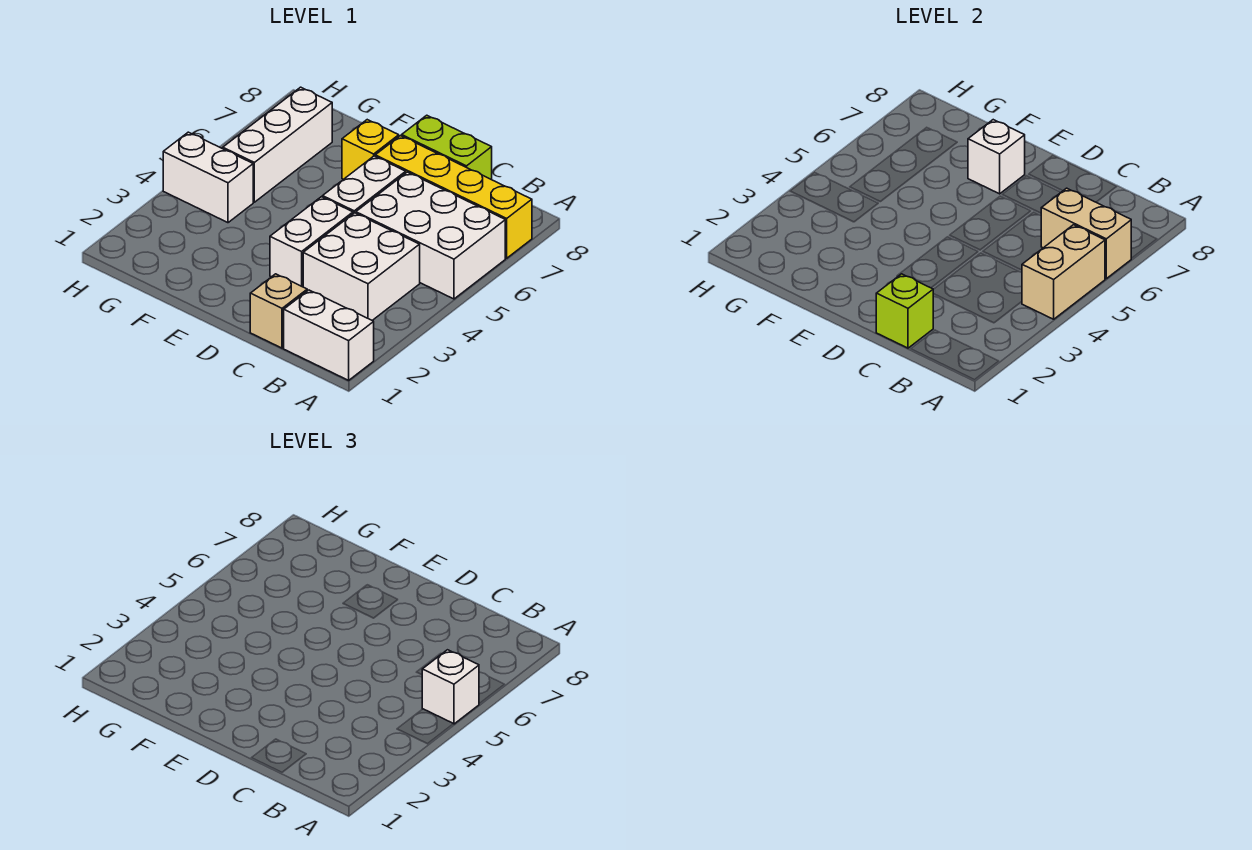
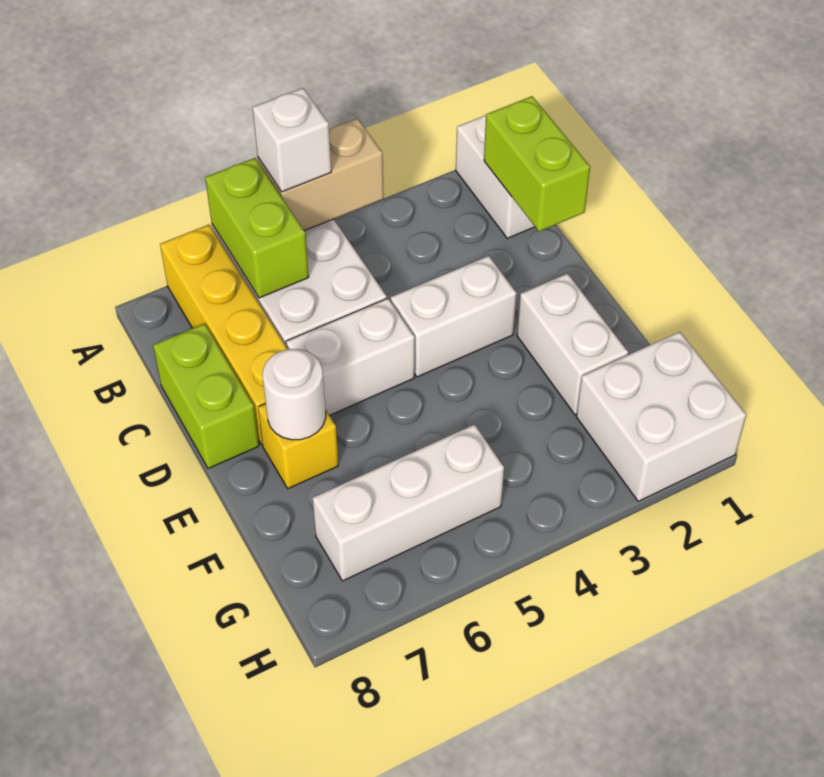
tan brick A6:B6 level 2 -> lime brick A6:B6 level 2
white brick B3:C4 level 1 -> white brick G1:H2 level 1
tan brick C1 level 1 -> none
lime brick C1 level 2 -> lime brick B1:C1 level 2
white brick E7 level 2 -> white round brick E7 level 2
white brick G4:H4 level 1 -> white brick E2:F2 level 1

